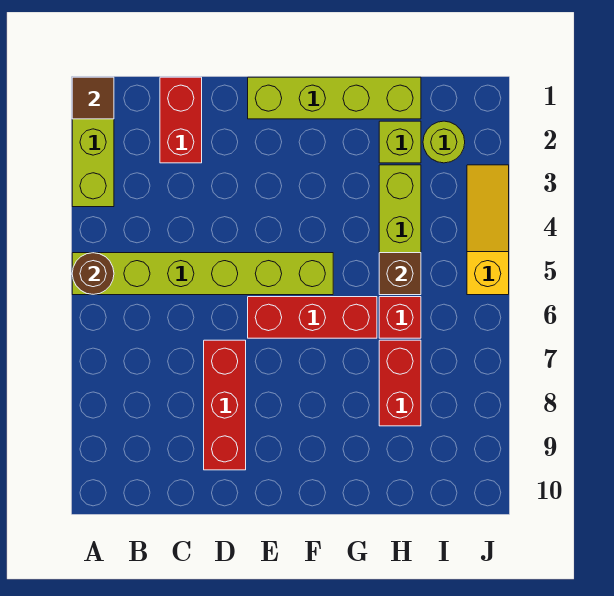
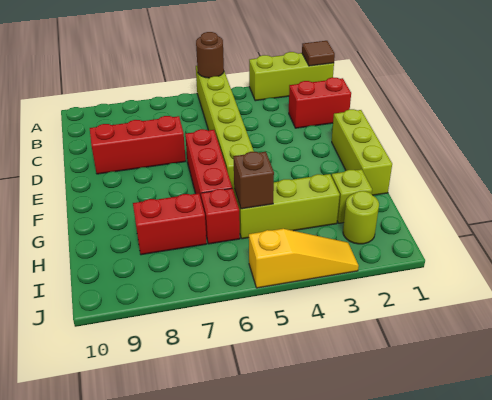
lime brick E1:H1 level 1 -> lime brick E1:G1 level 1

